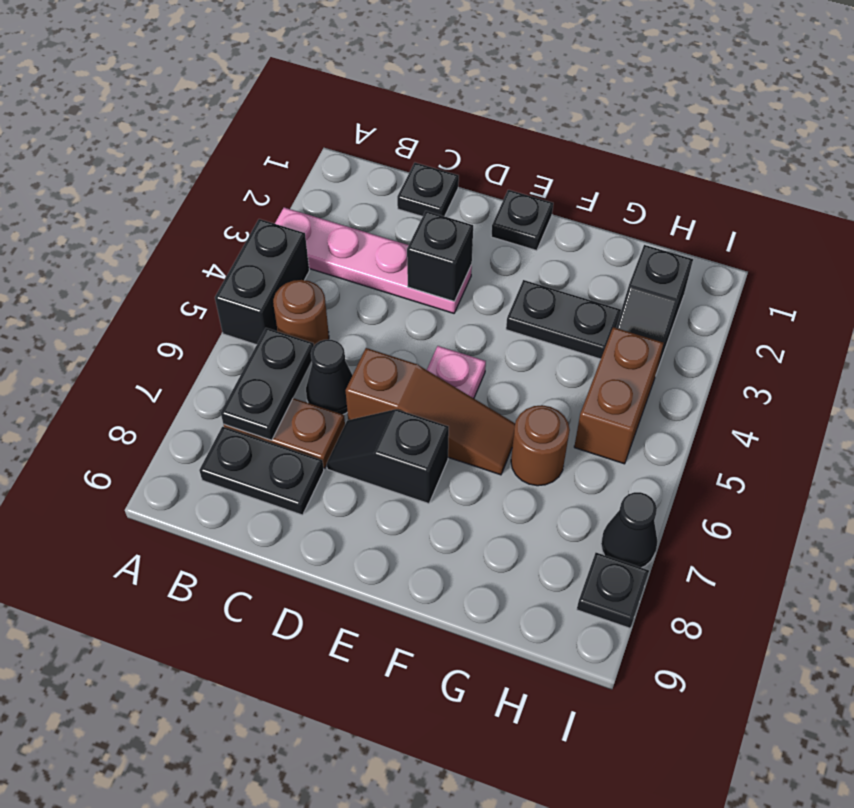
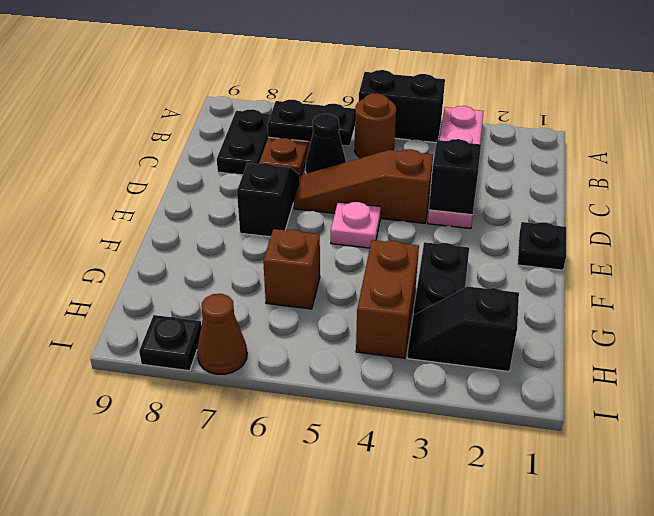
black plate C1 level 1 -> none
brown slope D6:F6 level 1 top D -> brown slope D4:D6 level 1 top 4
brown round brick G6 level 1 -> brown brick G6 level 1
brown brick H4:H5 level 1 -> brown brick G4:H4 level 1
black cone I7 level 1 -> brown cone I7 level 1

